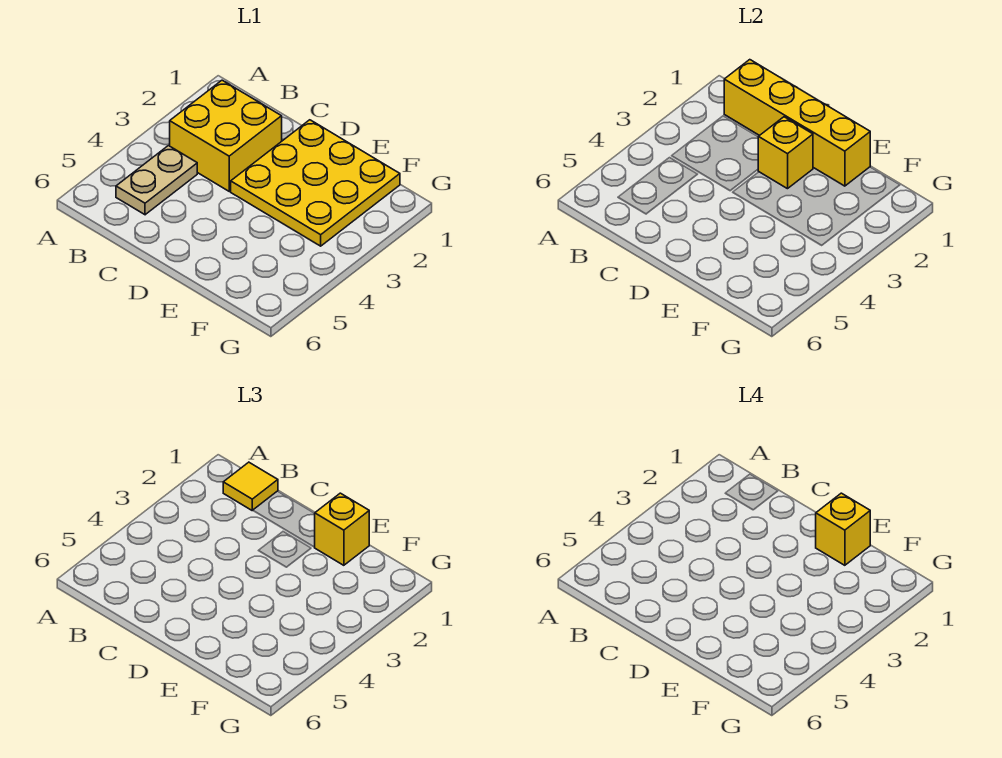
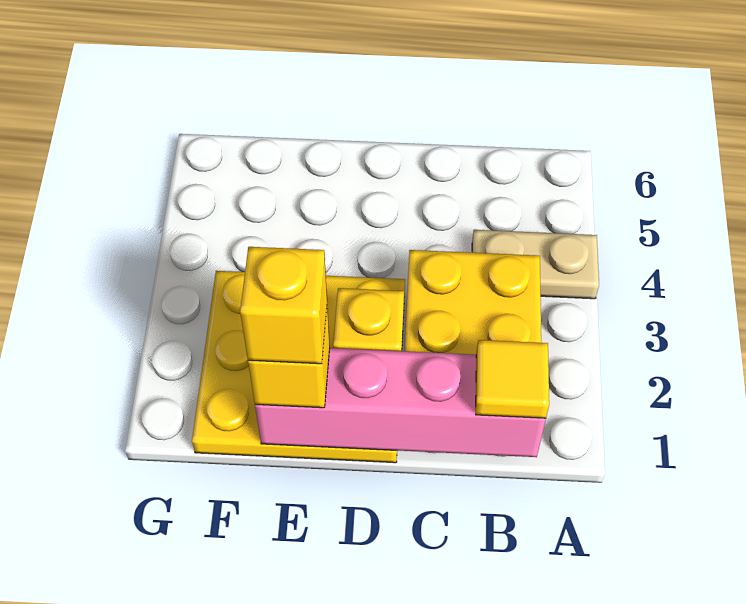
yellow brick B1:E1 level 2 -> pink brick B1:E1 level 2
tan plate B4:B5 level 1 -> tan plate A4:B4 level 1

